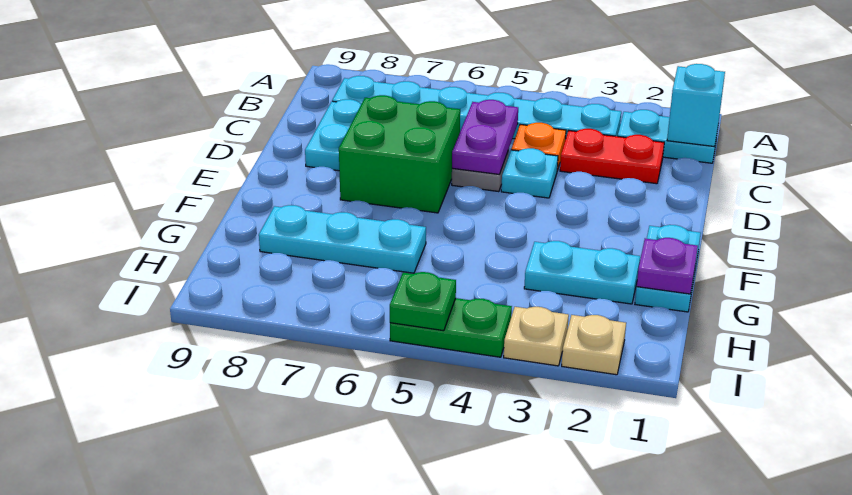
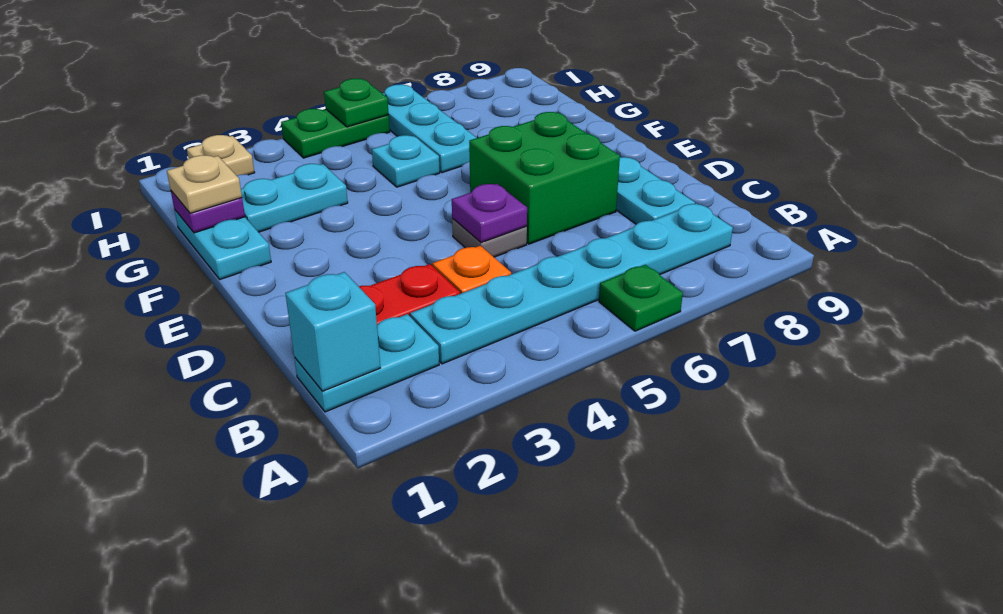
none -> green plate A6 level 1
purple plate C5:D5 level 2 -> purple plate D5 level 2
cyan plate D4 level 1 -> cyan plate G5 level 1
cyan plate G6:G8 level 1 -> cyan plate G6:I6 level 1
tan plate I3 level 1 -> tan plate G1 level 3

